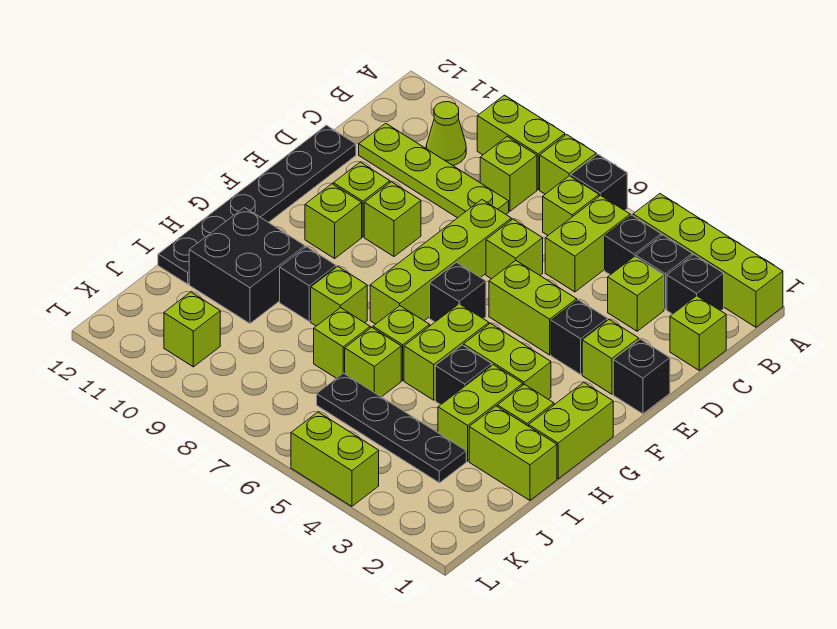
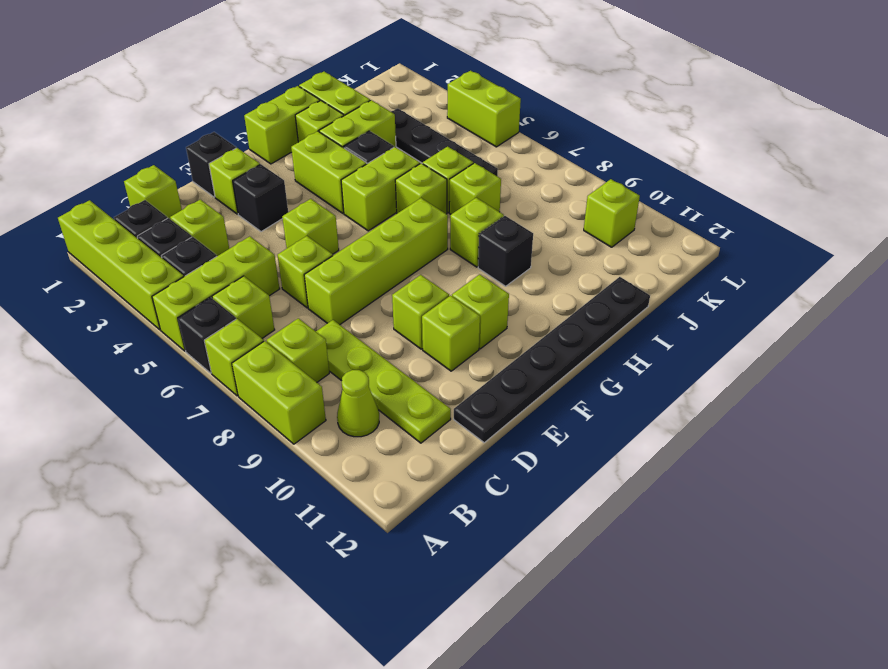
lime brick B5:C5 level 1 -> lime brick A5:C5 level 1
lime brick E4:E5 level 1 -> lime brick E5 level 1
black brick F6 level 1 -> none
black brick H10:I11 level 1 -> none

